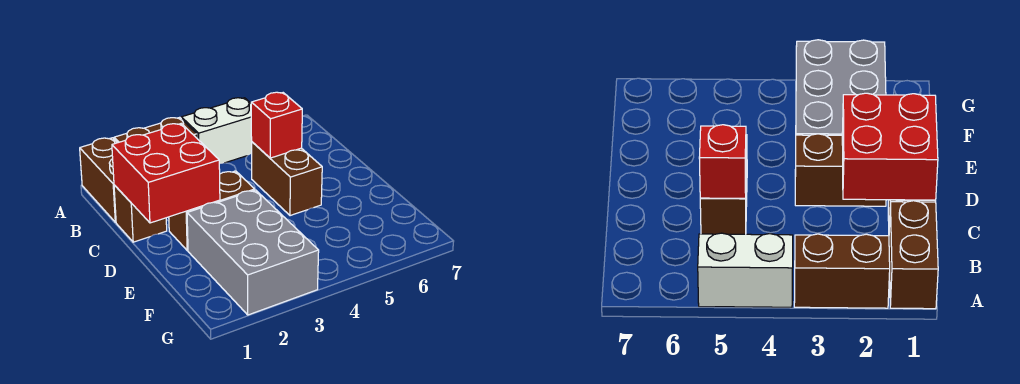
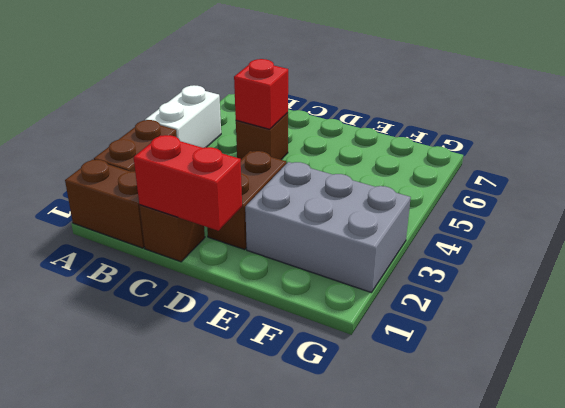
red brick C1:D2 level 2 -> red brick C1:D1 level 2
brown brick C5:D5 level 1 -> brown brick C5 level 1

